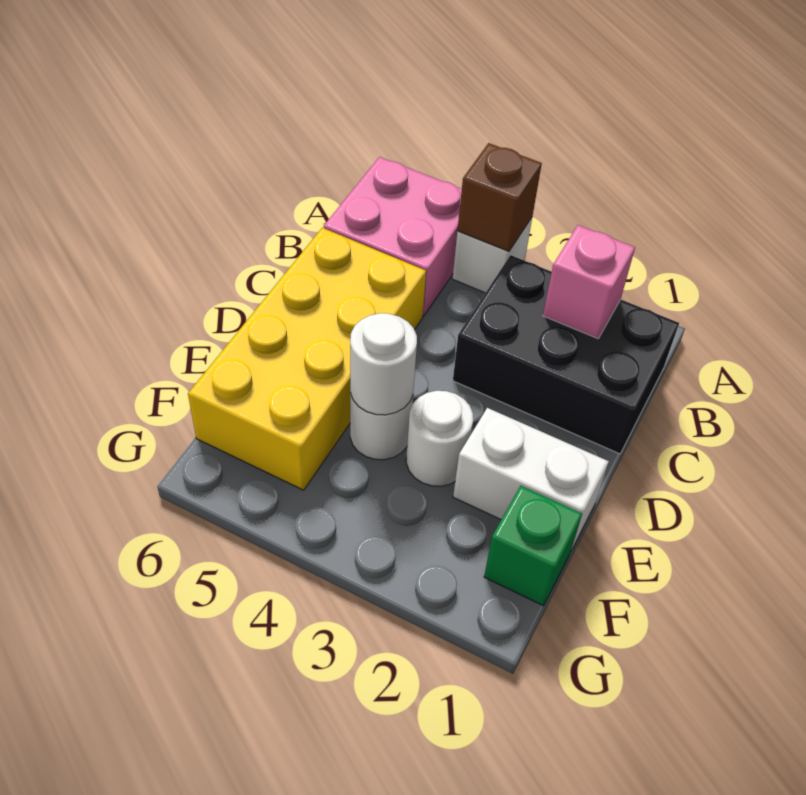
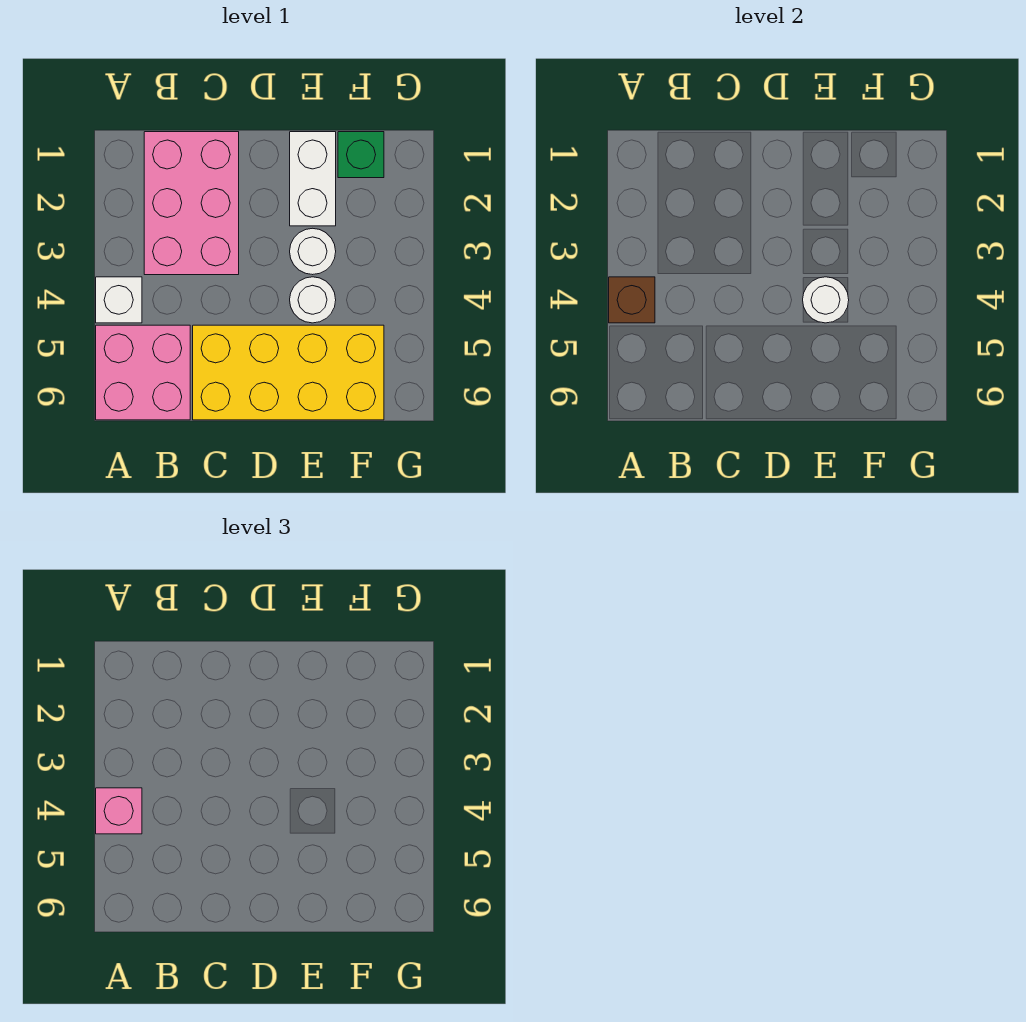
black brick B1:C3 level 1 -> pink brick B1:C3 level 1
pink brick B2 level 2 -> pink brick A4 level 3

